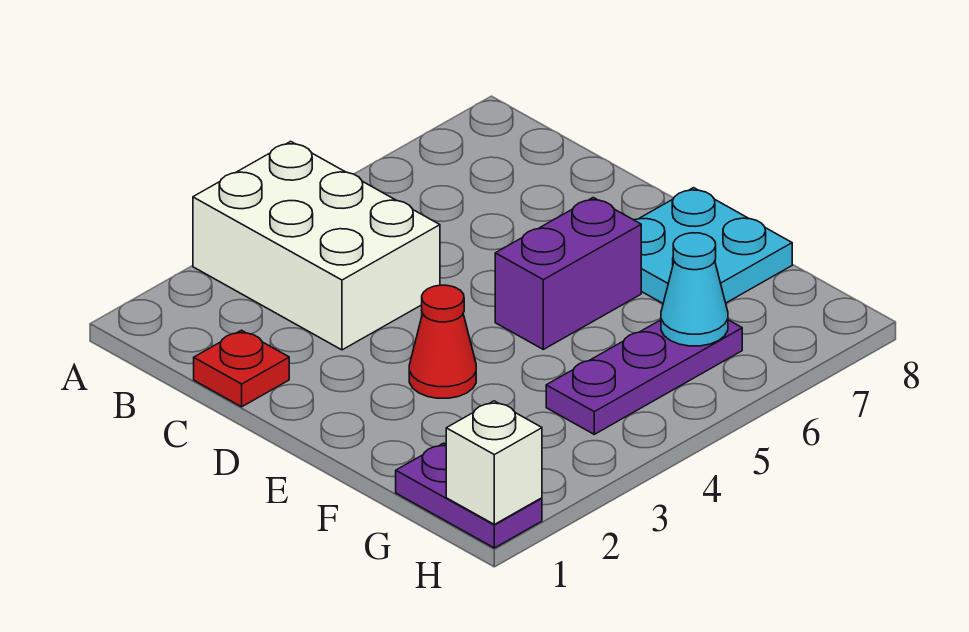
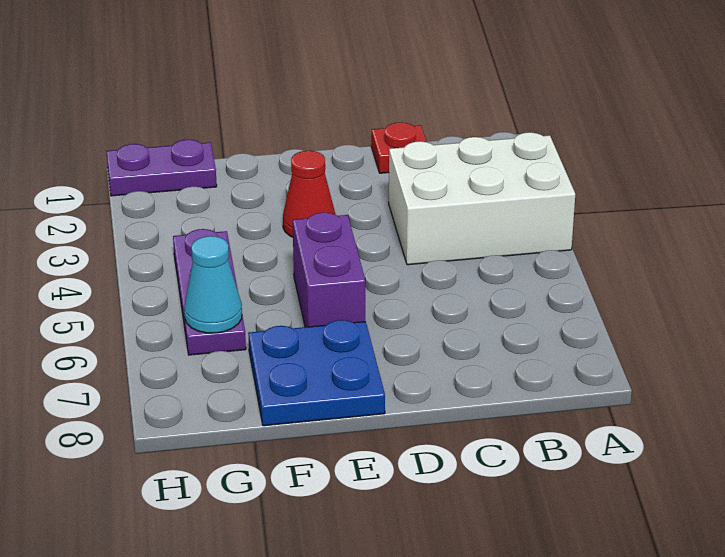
cyan plate E7:F8 level 1 -> blue plate E7:F8 level 1
white brick H1 level 2 -> none

